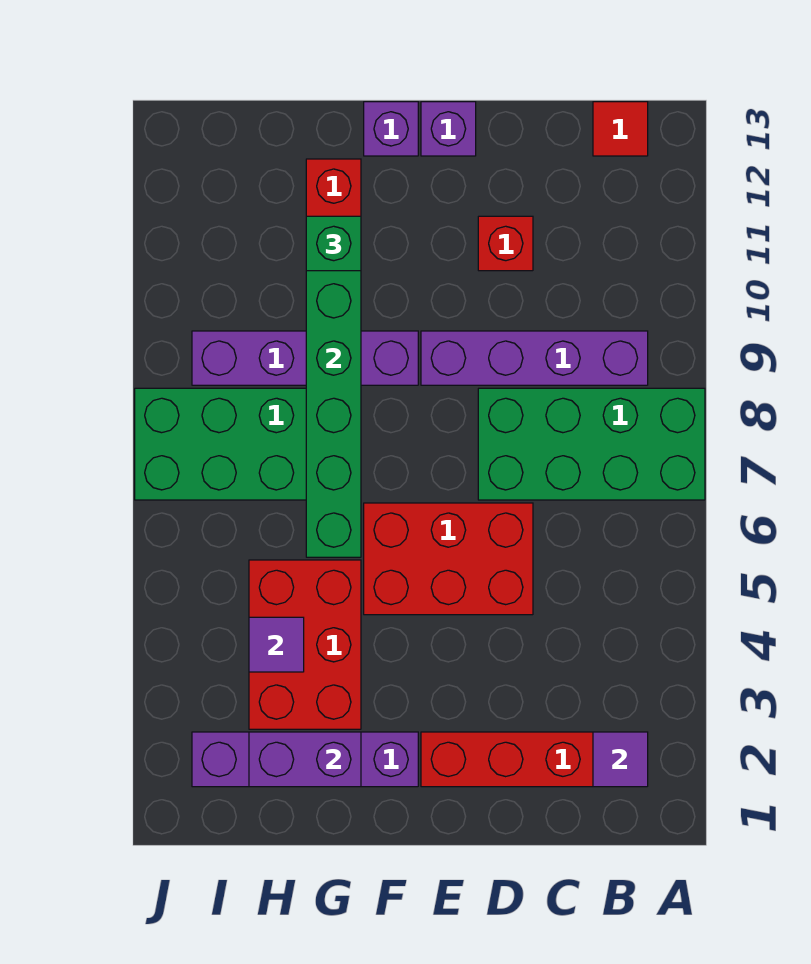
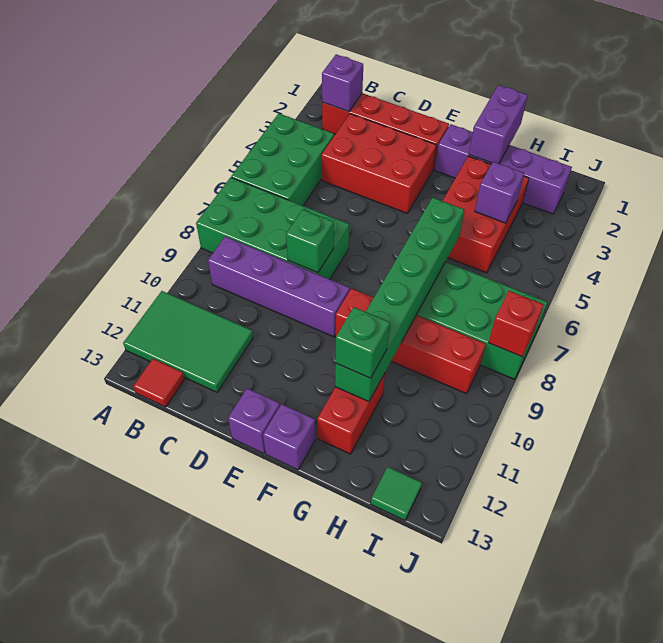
none -> green brick A4:B6 level 1
none -> green tile A11:C12 level 1
purple tile B2 level 2 -> purple brick B2 level 2
red brick D5:F6 level 1 -> red brick C3:E4 level 1
none -> green brick D8 level 2
red brick D11 level 1 -> red brick J8 level 2
purple brick F9:I9 level 1 -> red brick F9:I9 level 1
purple brick G2:H2 level 2 -> purple brick G1:G2 level 2
purple tile H4 level 2 -> purple brick H4 level 2
none -> green tile I13 level 1

